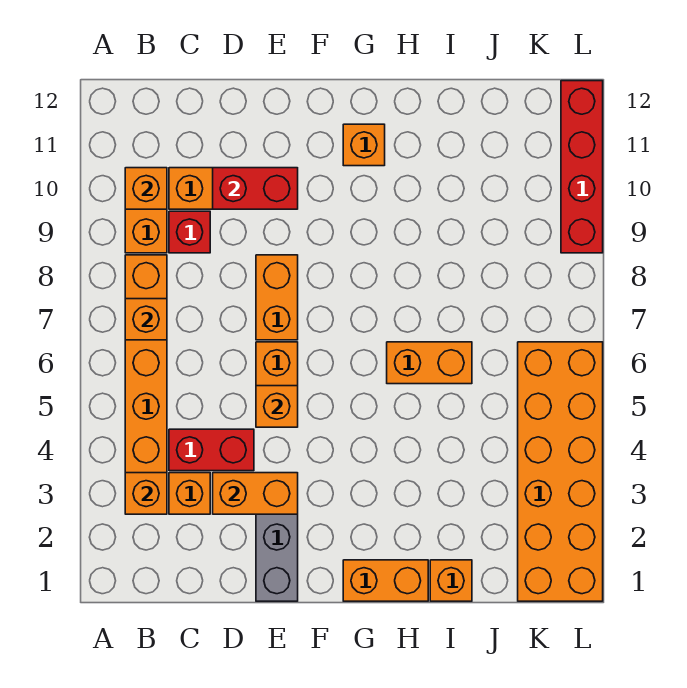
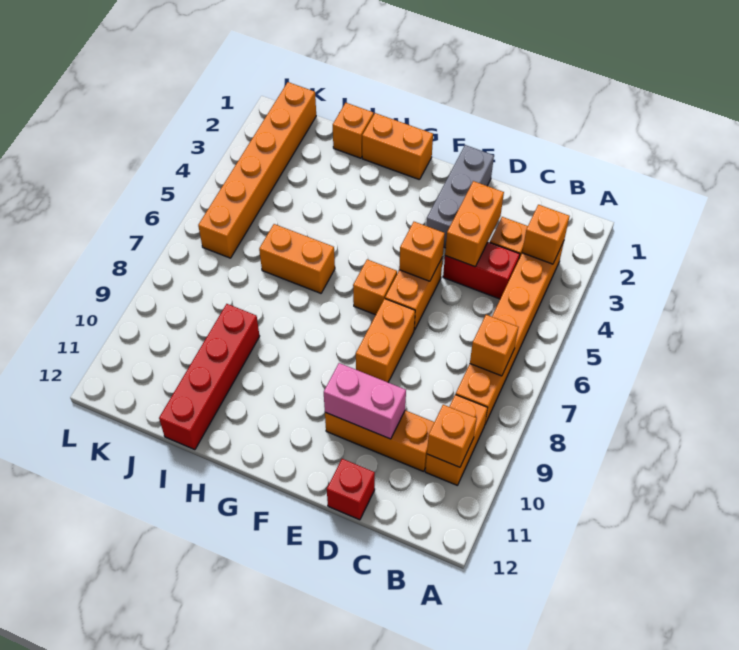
red brick C9 level 1 -> red brick D12 level 1
orange brick D3:E3 level 2 -> orange brick D3:D4 level 2
red brick D10:E10 level 2 -> pink brick D10:E10 level 2
orange brick G11 level 1 -> orange brick F6 level 1
orange brick K1:L6 level 1 -> orange brick K1:K6 level 1
red brick L9:L12 level 1 -> red brick I9:I12 level 1

